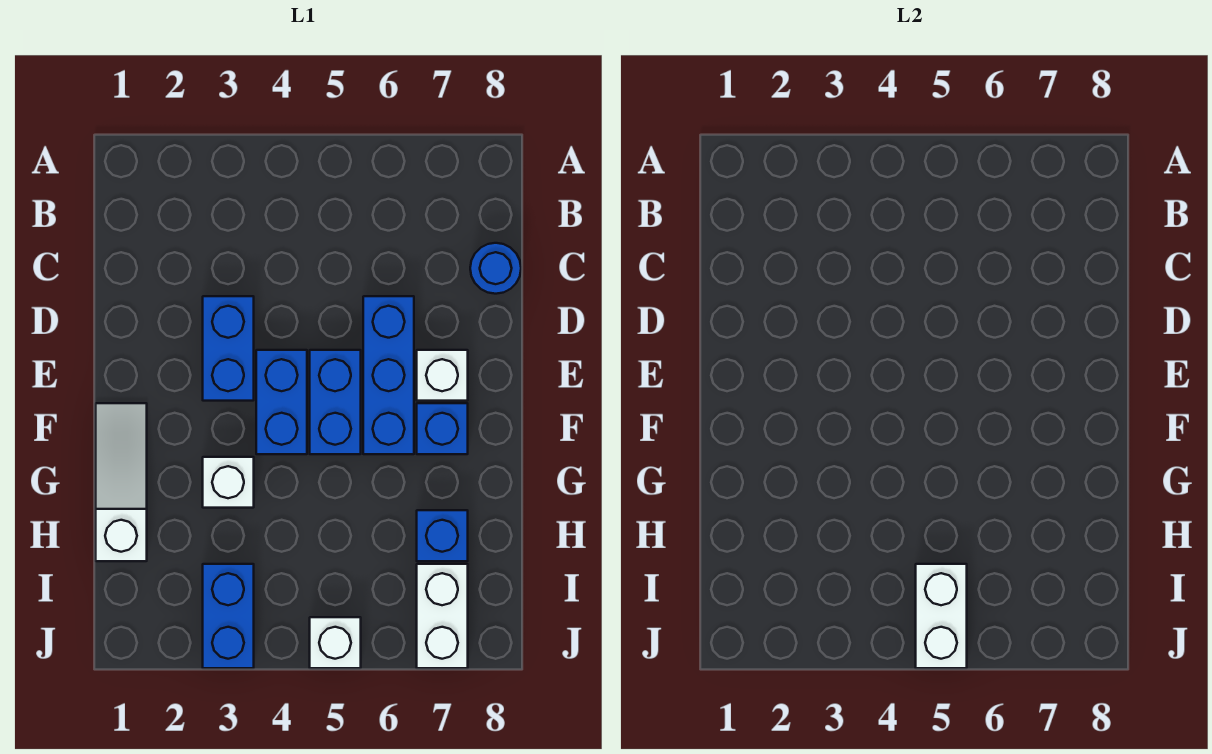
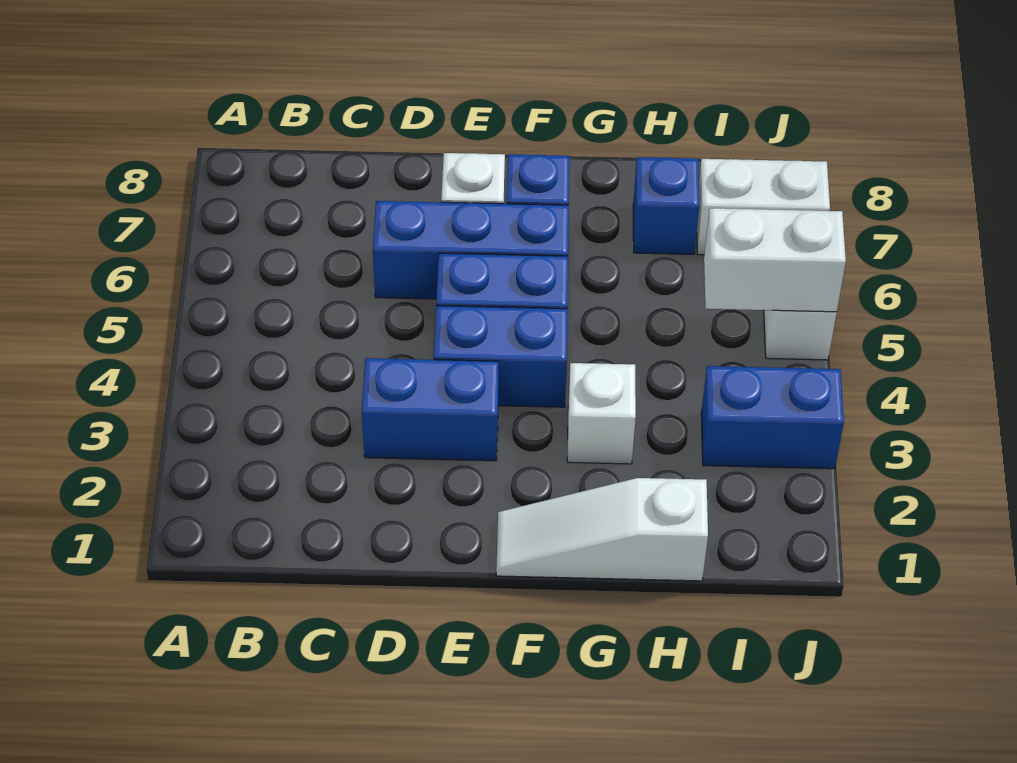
blue round brick C8 level 1 -> none

